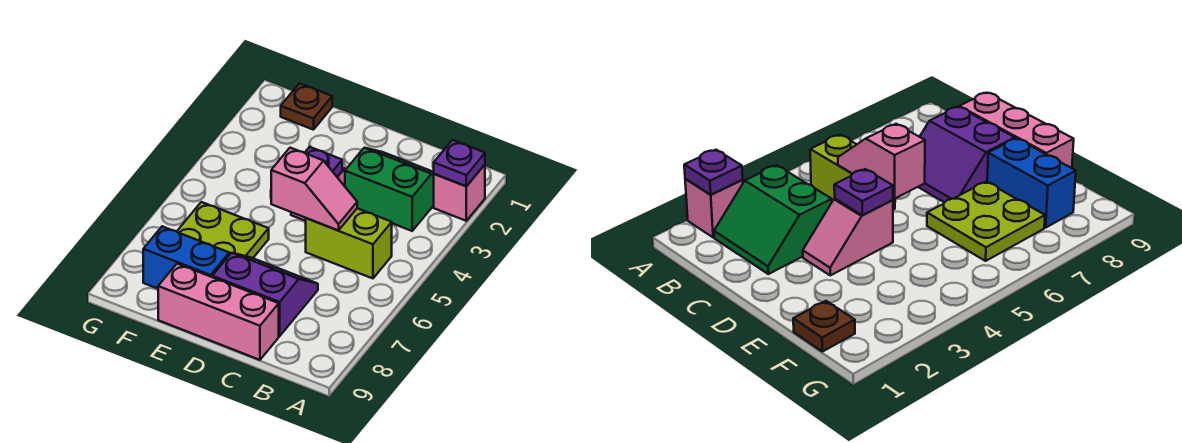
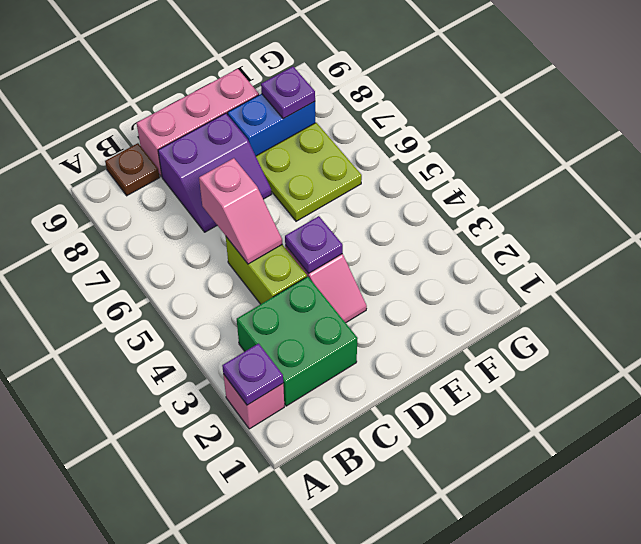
green slope B2:C3 level 1 top 3 -> green brick B2:C3 level 1
lime brick B5:C5 level 1 -> lime brick C4:C5 level 1
pink slope C5:D5 level 2 top D -> pink slope C5:C6 level 2 top 6
brown plate F1 level 1 -> brown plate B9 level 1
none -> purple plate F8 level 2

